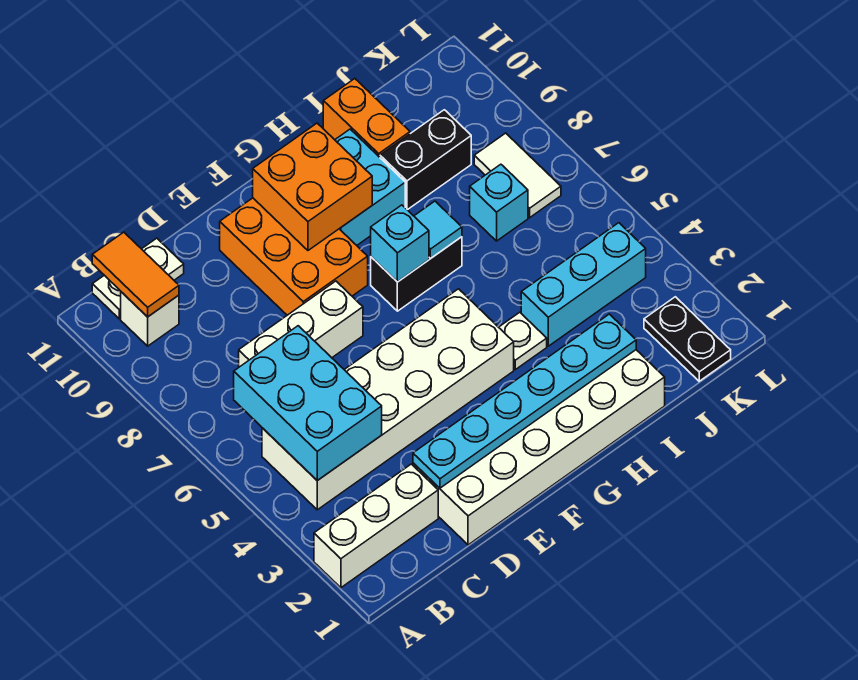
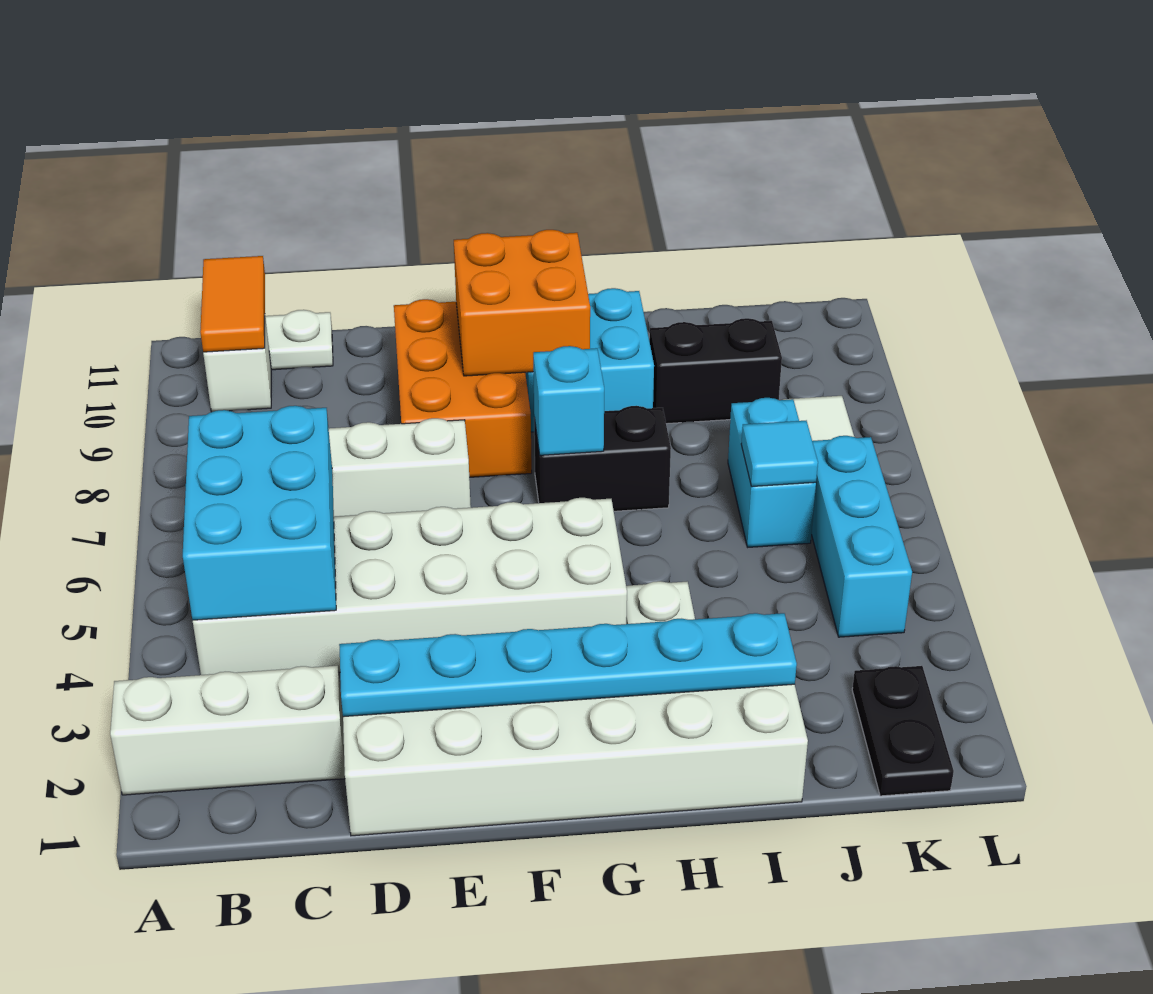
cyan tile H7 level 2 -> cyan tile J6 level 2
cyan brick I4:K4 level 1 -> cyan brick K4:K6 level 1
orange brick I10:I11 level 1 -> none
cyan brick J7 level 1 -> cyan brick J6:J7 level 1

